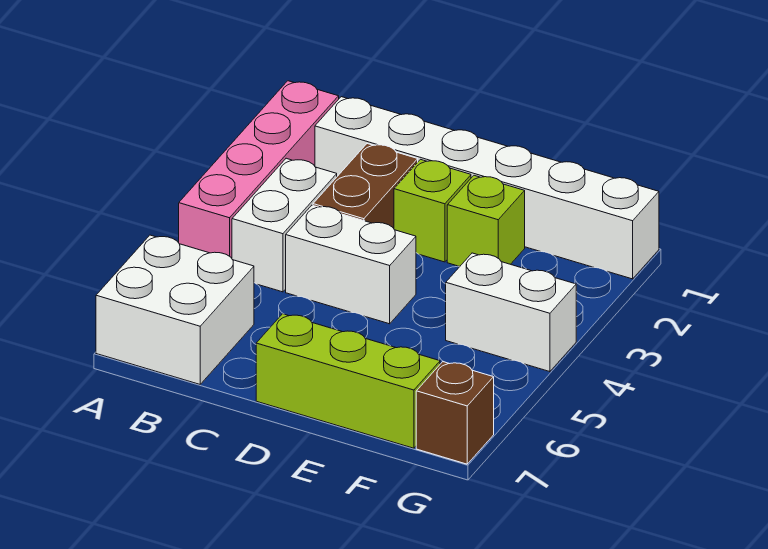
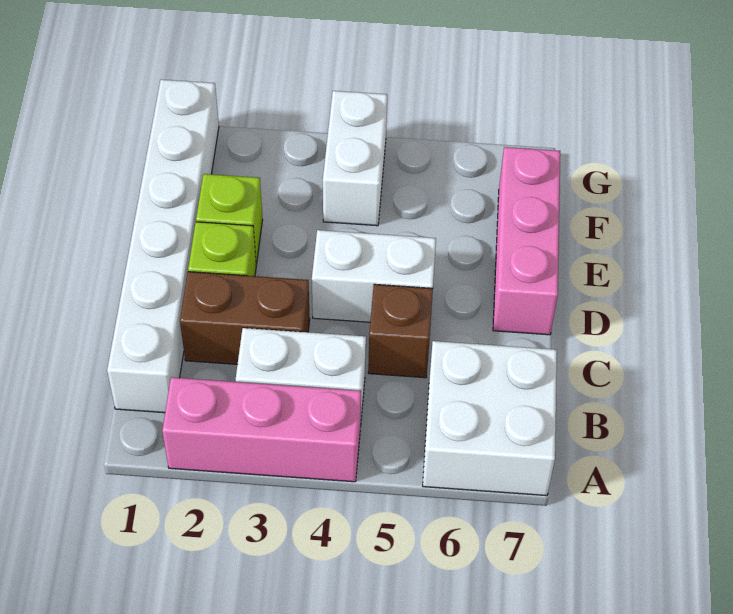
pink brick A1:A4 level 1 -> pink brick A2:A4 level 1
white brick C4:D4 level 1 -> white brick D4:D5 level 1
lime brick D7:F7 level 1 -> pink brick D7:F7 level 1
brown brick G7 level 1 -> brown brick C5 level 1

